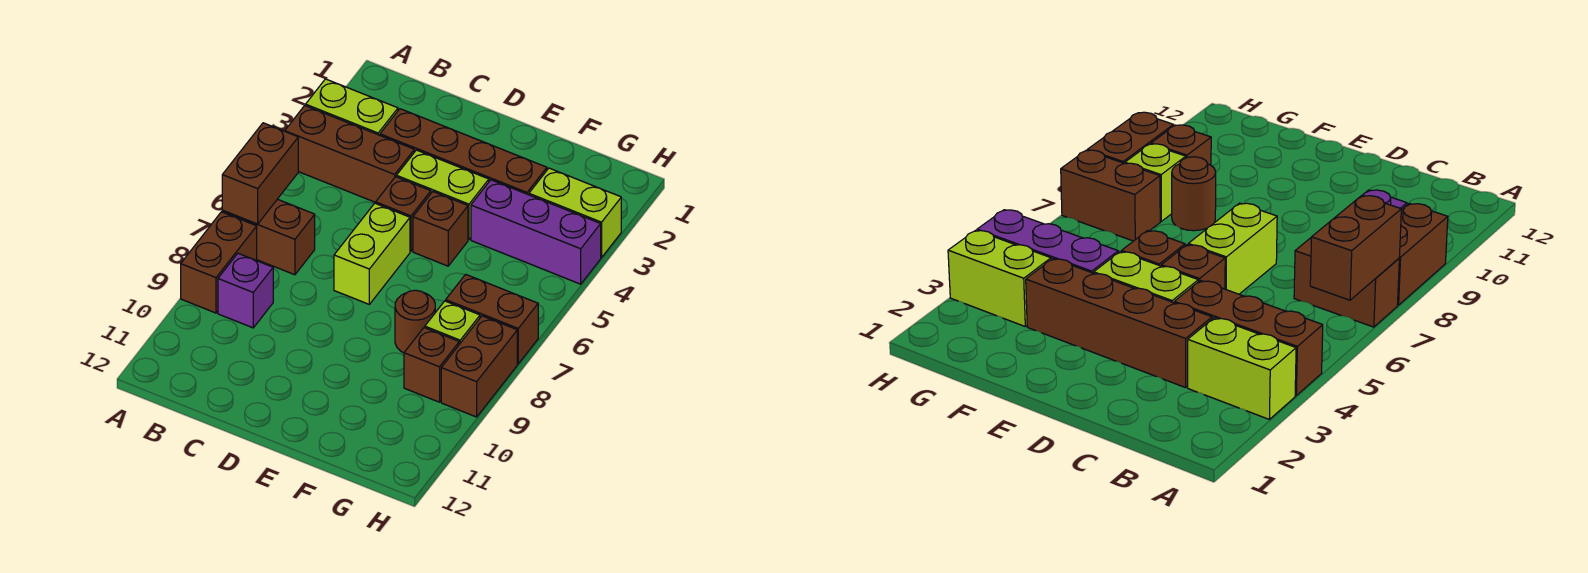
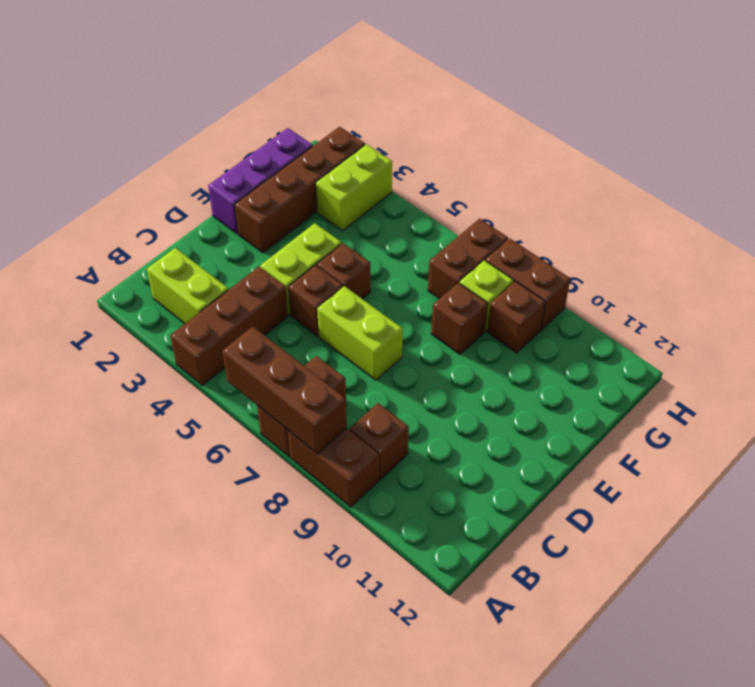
lime brick A3:B3 level 1 -> lime brick B2:B3 level 1
brown brick A6:A7 level 2 -> brown brick A6:A8 level 2
purple brick B9 level 1 -> brown brick B9 level 1
brown brick C3:F3 level 1 -> brown brick E2:H2 level 1
purple brick F4:H4 level 1 -> purple brick E1:G1 level 1
brown round brick F8 level 1 -> brown brick F8 level 1

